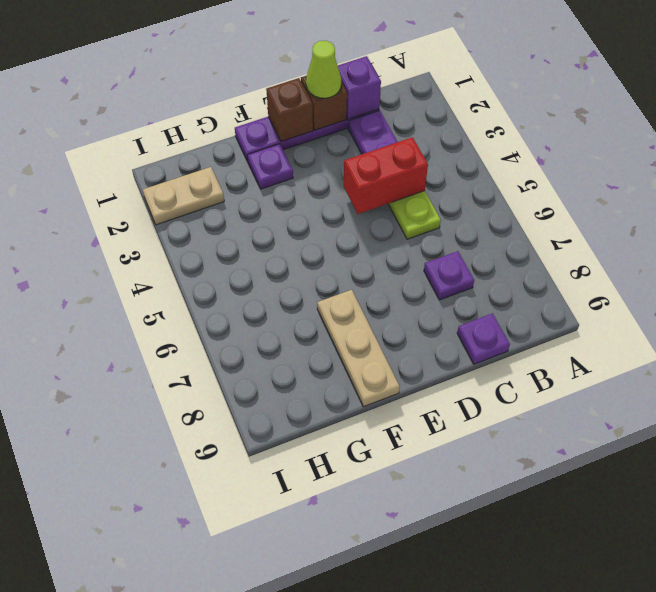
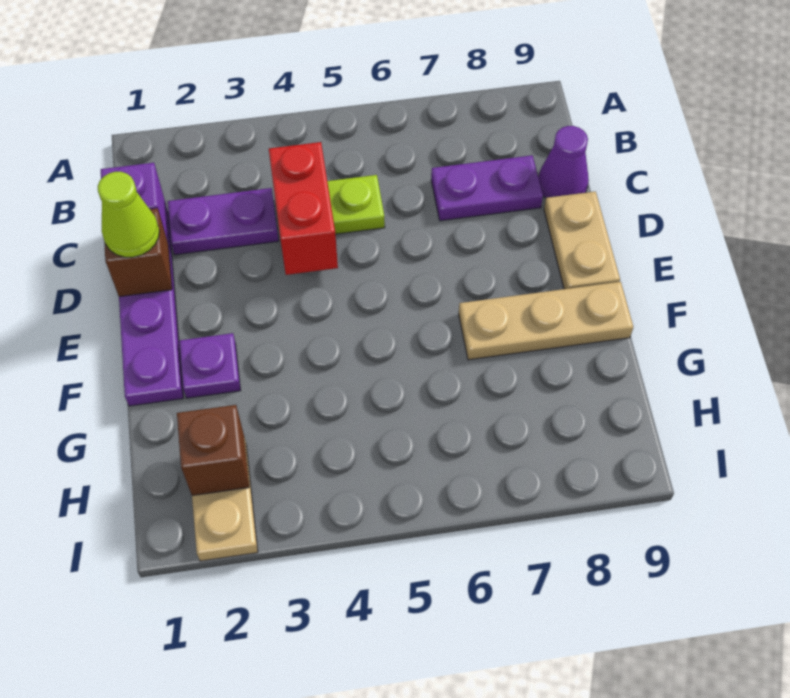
purple plate C7 level 1 -> purple plate C7:C8 level 1
purple plate C9 level 1 -> purple cone C9 level 1
none -> tan plate D9:E9 level 1
brown brick E1 level 2 -> brown brick H2 level 2

